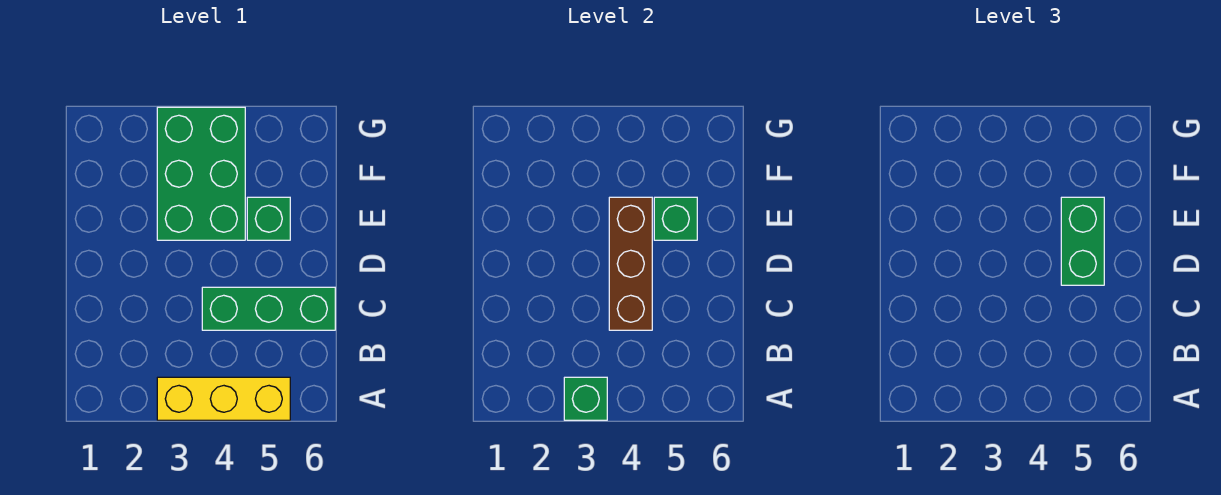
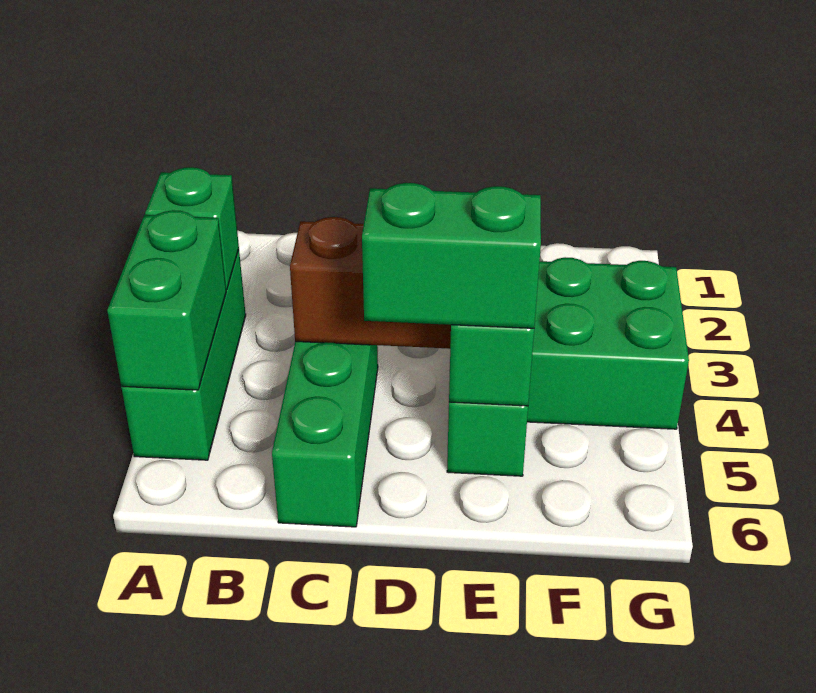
yellow brick A3:A5 level 1 -> green brick A3:A5 level 1
none -> green brick A4:A5 level 2

